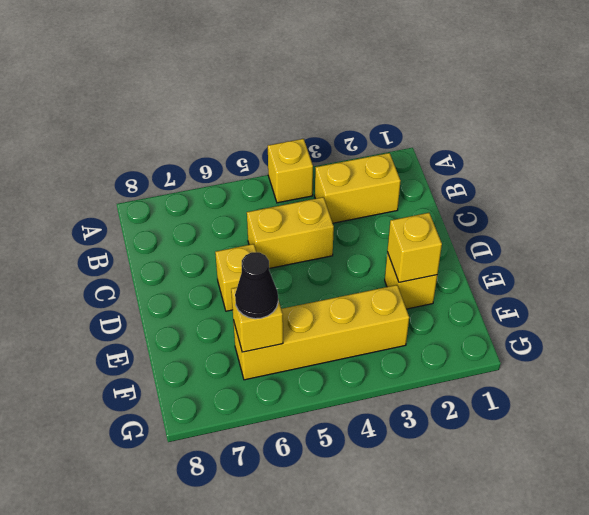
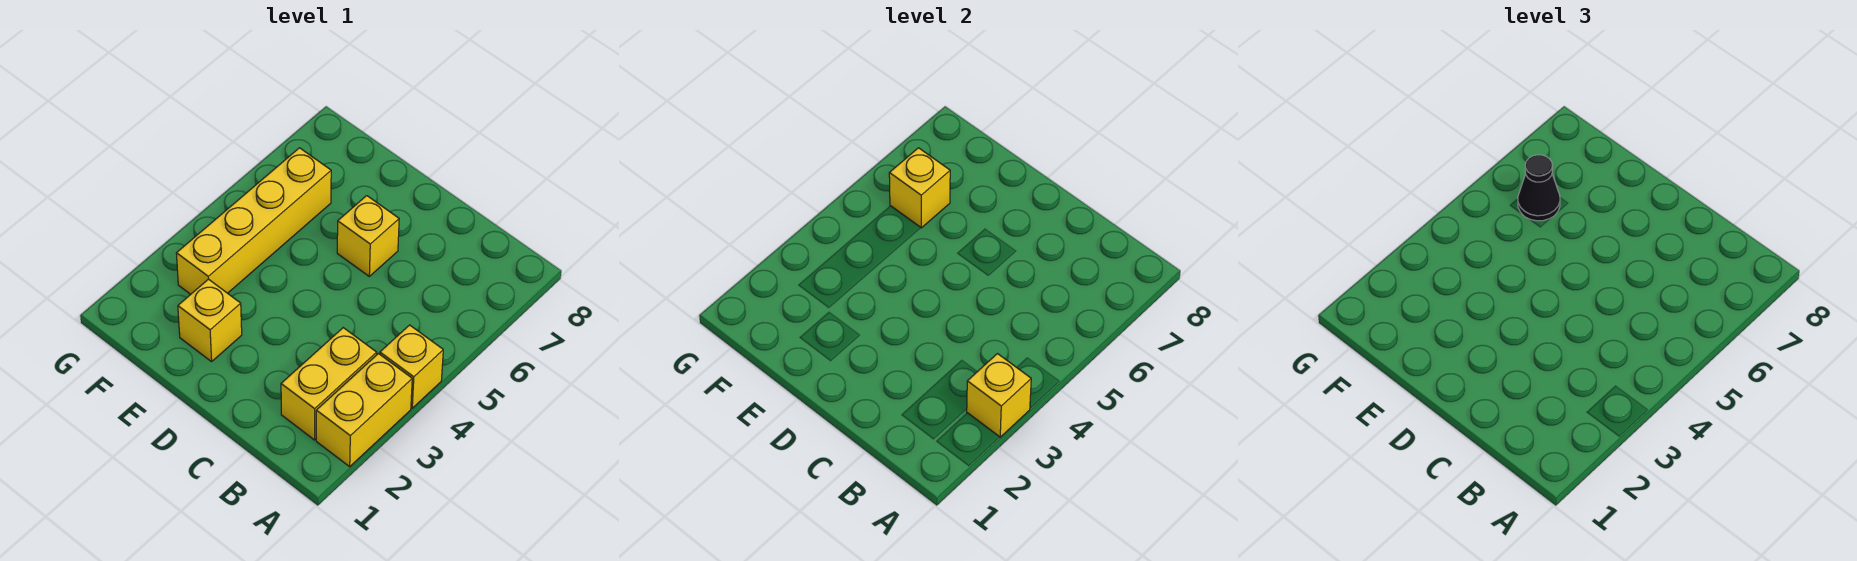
yellow brick C4:C5 level 1 -> yellow brick A2:A3 level 1
yellow brick E2 level 2 -> yellow brick A3 level 2

